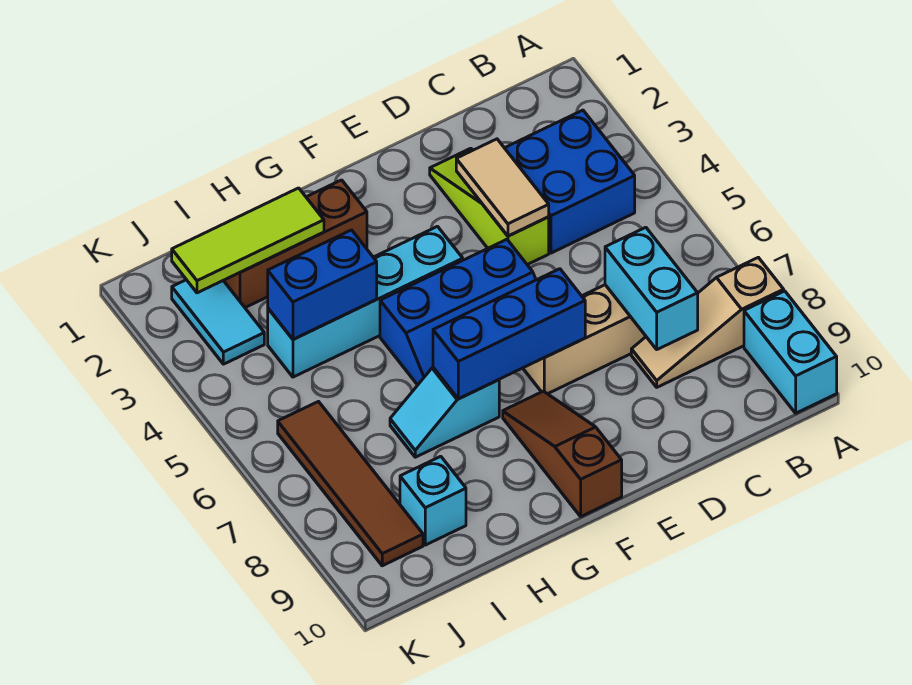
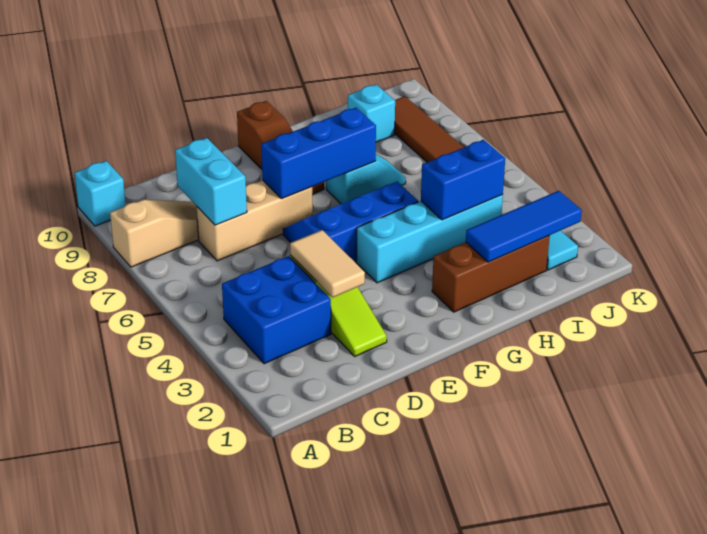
cyan brick A9:A10 level 1 -> cyan brick A10 level 1
lime tile H2:J2 level 2 -> blue tile H2:J2 level 2

